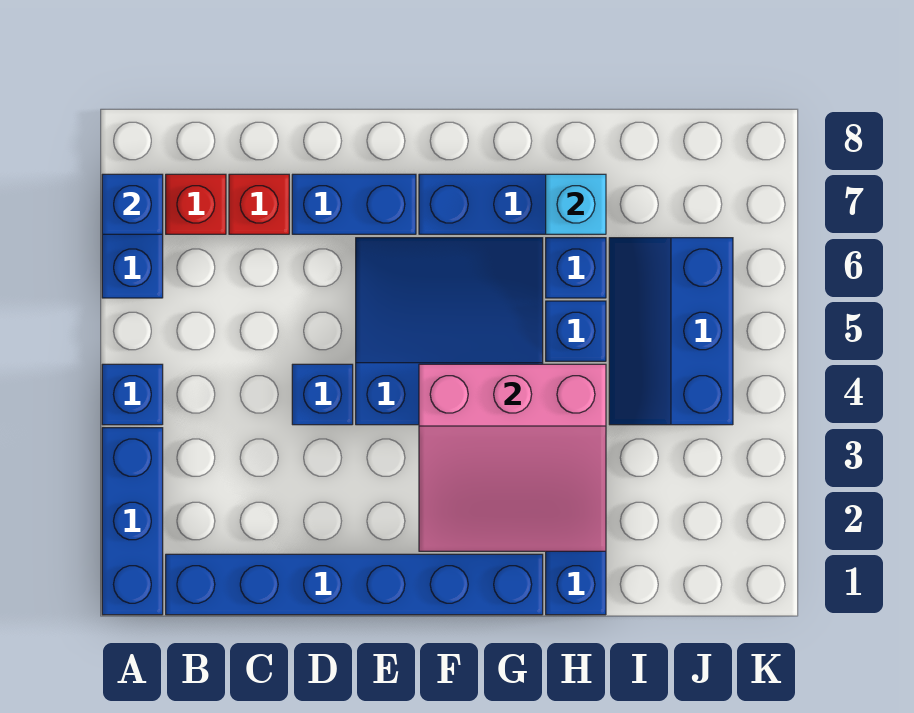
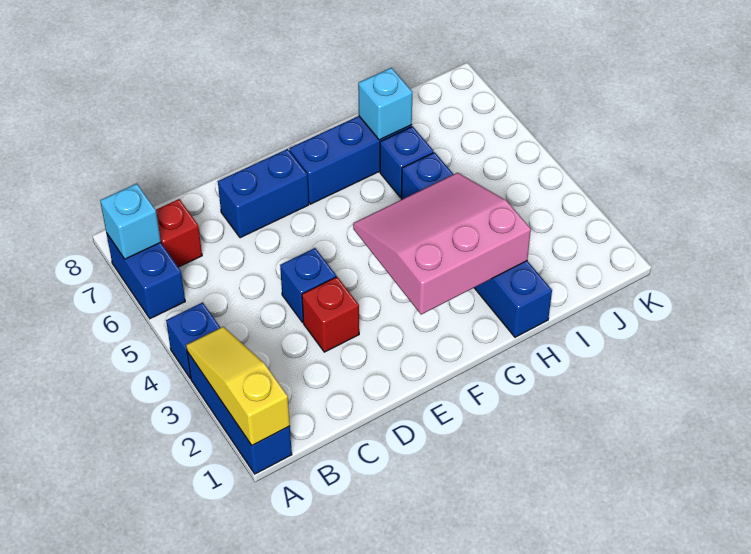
none -> yellow slope A1:A3 level 2 top 1
blue brick A7 level 2 -> cyan brick A7 level 2
blue brick B1:G1 level 1 -> none
red brick C7 level 1 -> red brick D3 level 1
blue slope E4:G6 level 1 top 4 -> none
pink slope F2:H4 level 2 top 4 -> pink slope F2:H4 level 2 top 2
blue slope I4:J6 level 1 top J -> none

